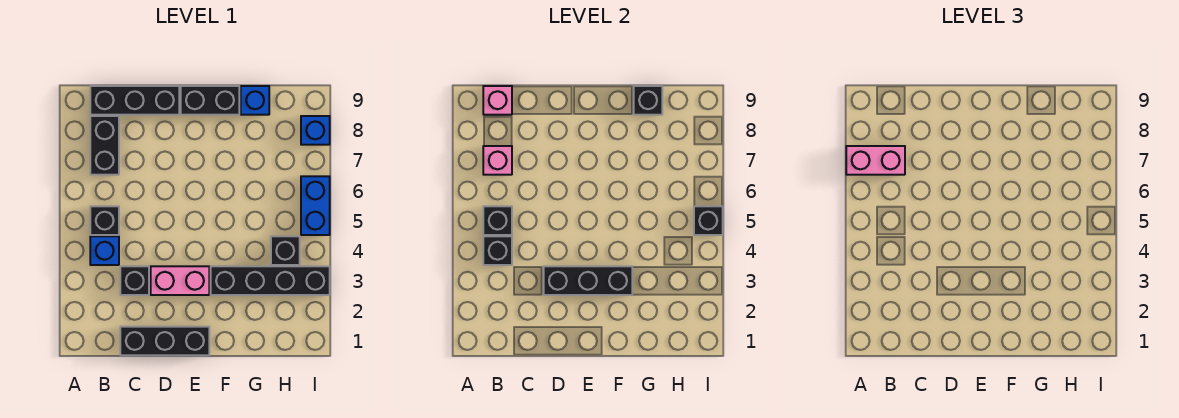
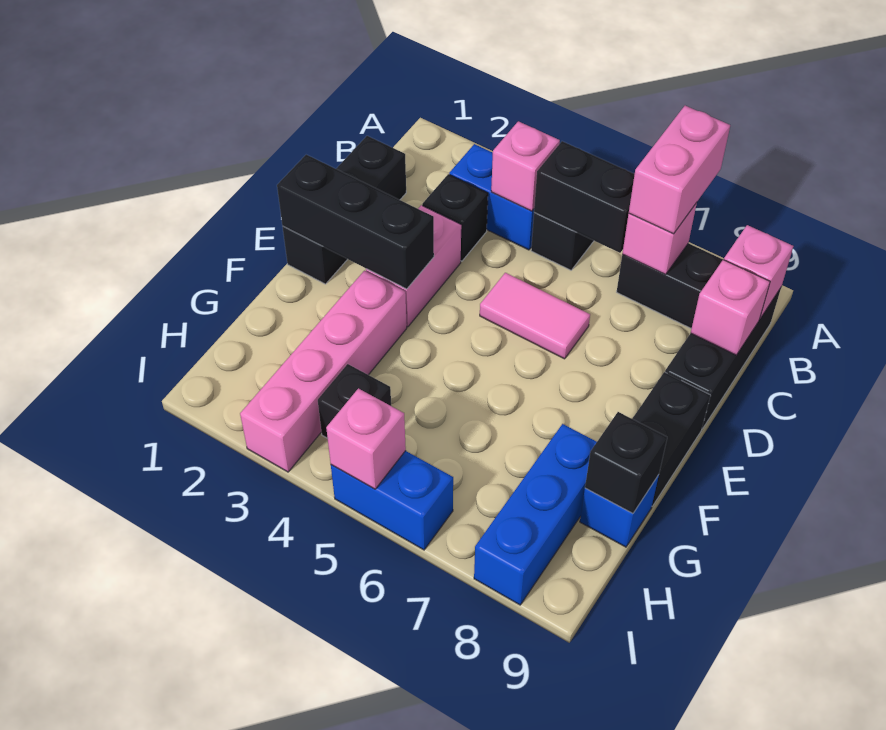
blue brick B4 level 1 -> blue brick B3:B4 level 1
black brick B4 level 2 -> pink brick B4 level 2
black brick B5 level 2 -> black brick B5:B6 level 2
none -> pink brick C9 level 2
black brick D3:F3 level 2 -> black brick E1:E3 level 2
none -> pink tile D5:D6 level 1
black brick F3:I3 level 1 -> pink brick F3:I3 level 1
black brick I5 level 2 -> pink brick I5 level 2
blue brick I8 level 1 -> blue brick G8:I8 level 1

